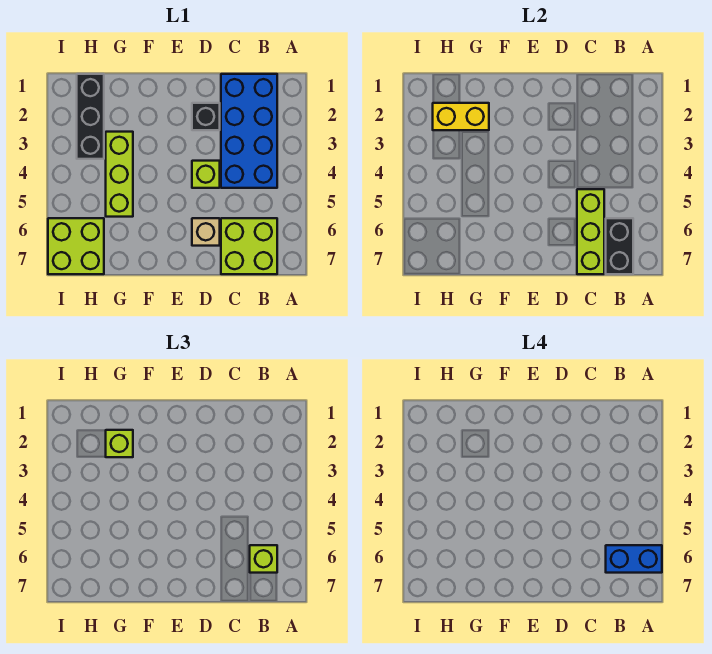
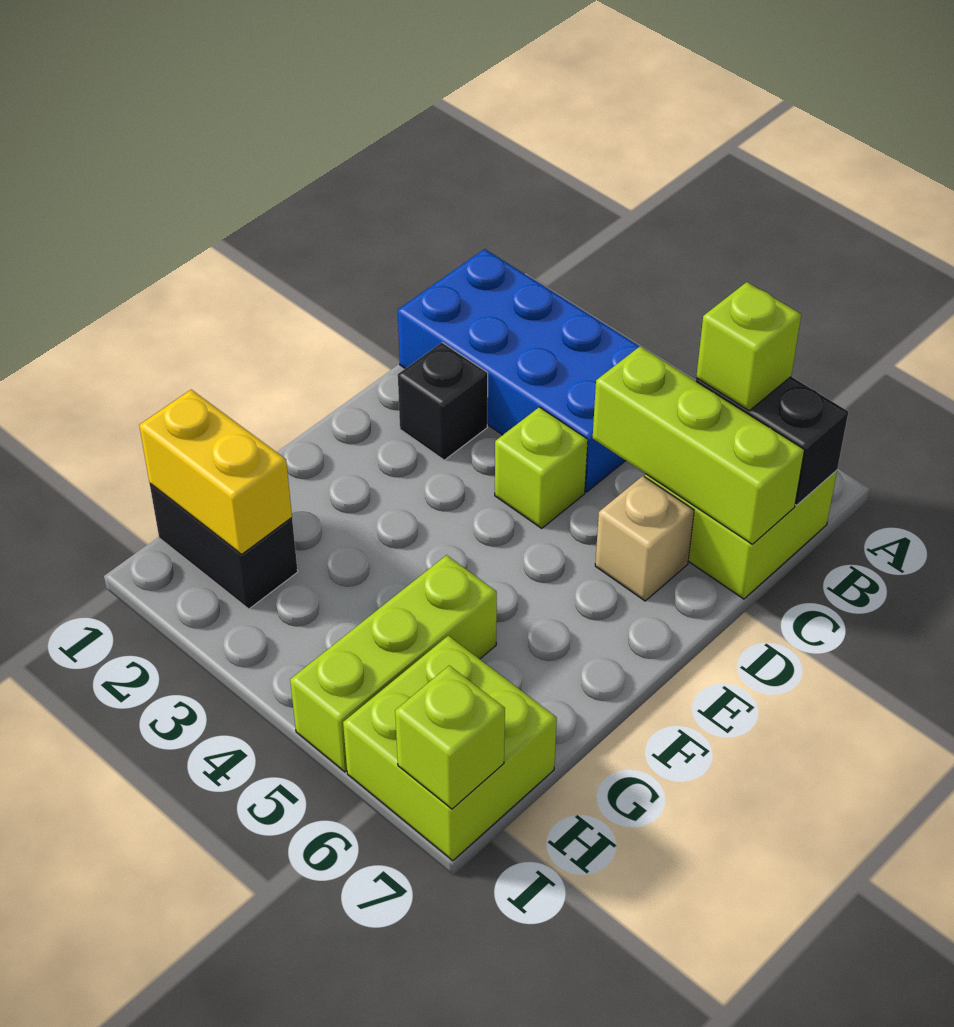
blue brick A6:B6 level 4 -> none
yellow brick G2:H2 level 2 -> yellow brick H1:H2 level 2
lime brick G2 level 3 -> lime brick I7 level 2
lime brick G3:G5 level 1 -> lime brick G5:I5 level 1
black brick H1:H3 level 1 -> black brick H1:H2 level 1

